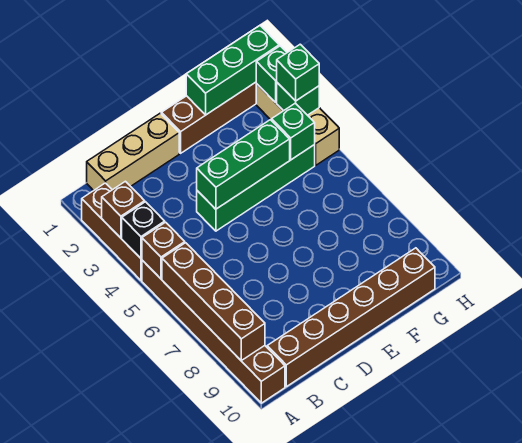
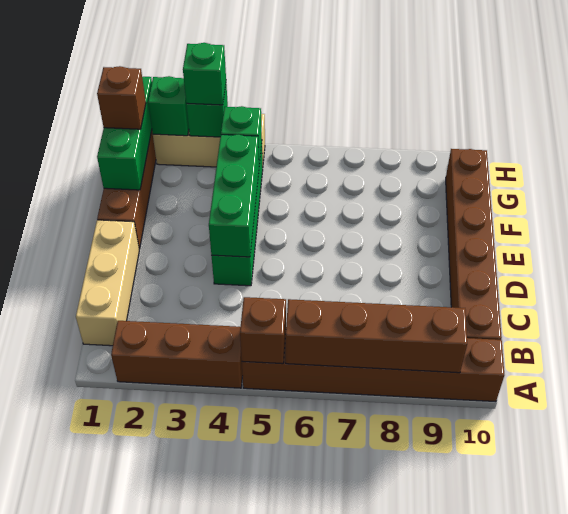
brown brick A3 level 2 -> brown brick G1 level 3
black brick A4 level 2 -> none

